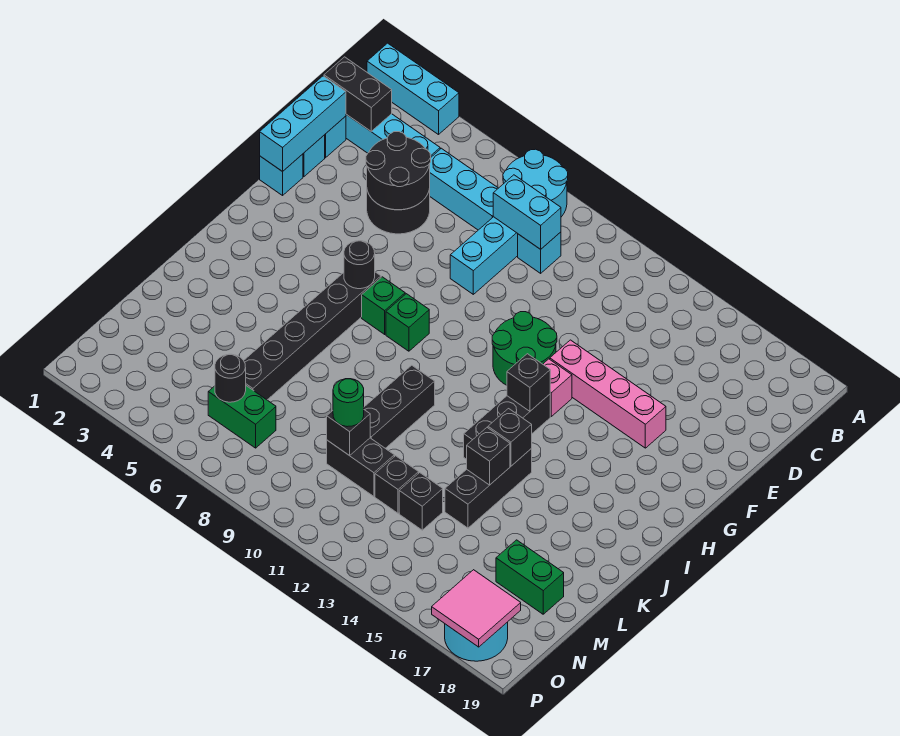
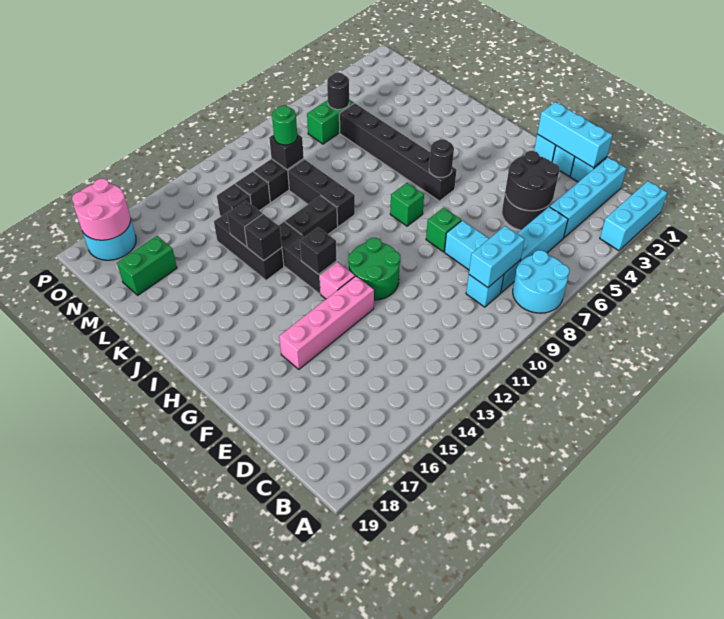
black brick C1:C2 level 2 -> black brick J11:J12 level 1
green brick H7 level 1 -> green brick F8 level 1
pink tile O17:P18 level 2 -> pink round brick O17:P18 level 2

